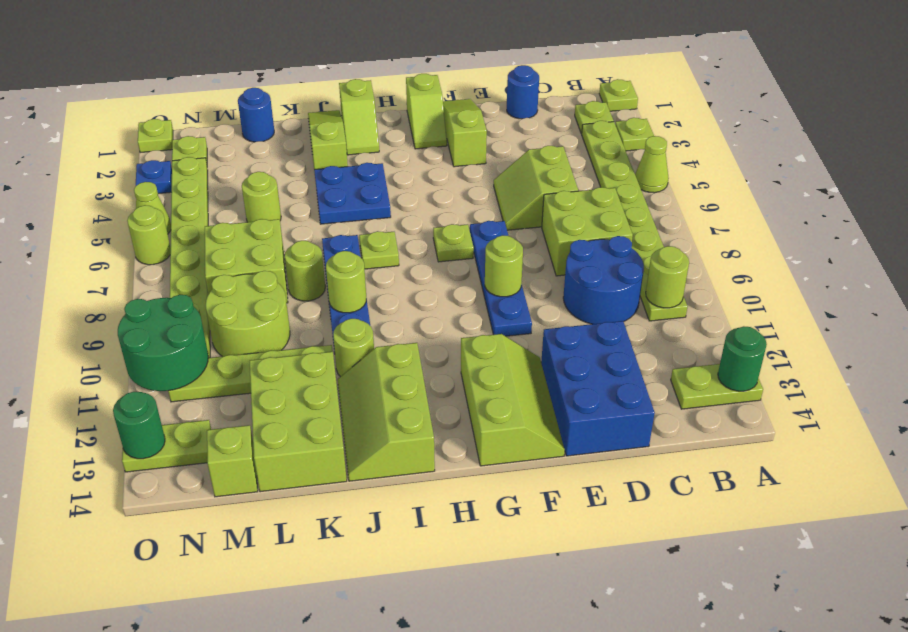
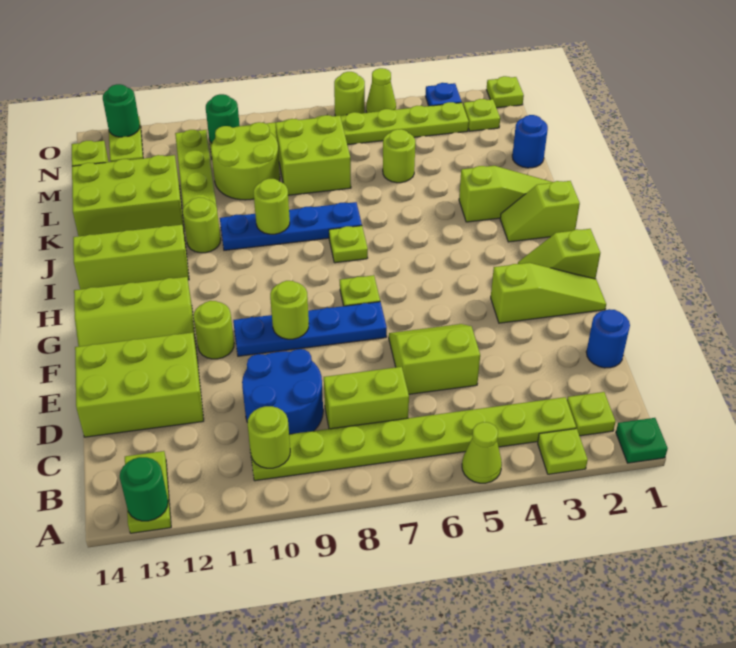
lime plate A1 level 1 -> green plate A1 level 1
lime brick C7:D8 level 1 -> lime brick C7:C8 level 1
blue brick D12:E14 level 1 -> lime brick D12:E14 level 1
blue plate I4:J5 level 1 -> none
lime round brick K8 level 1 -> lime round brick F11 level 1
green round brick N10:O11 level 2 -> green round brick N10 level 2

